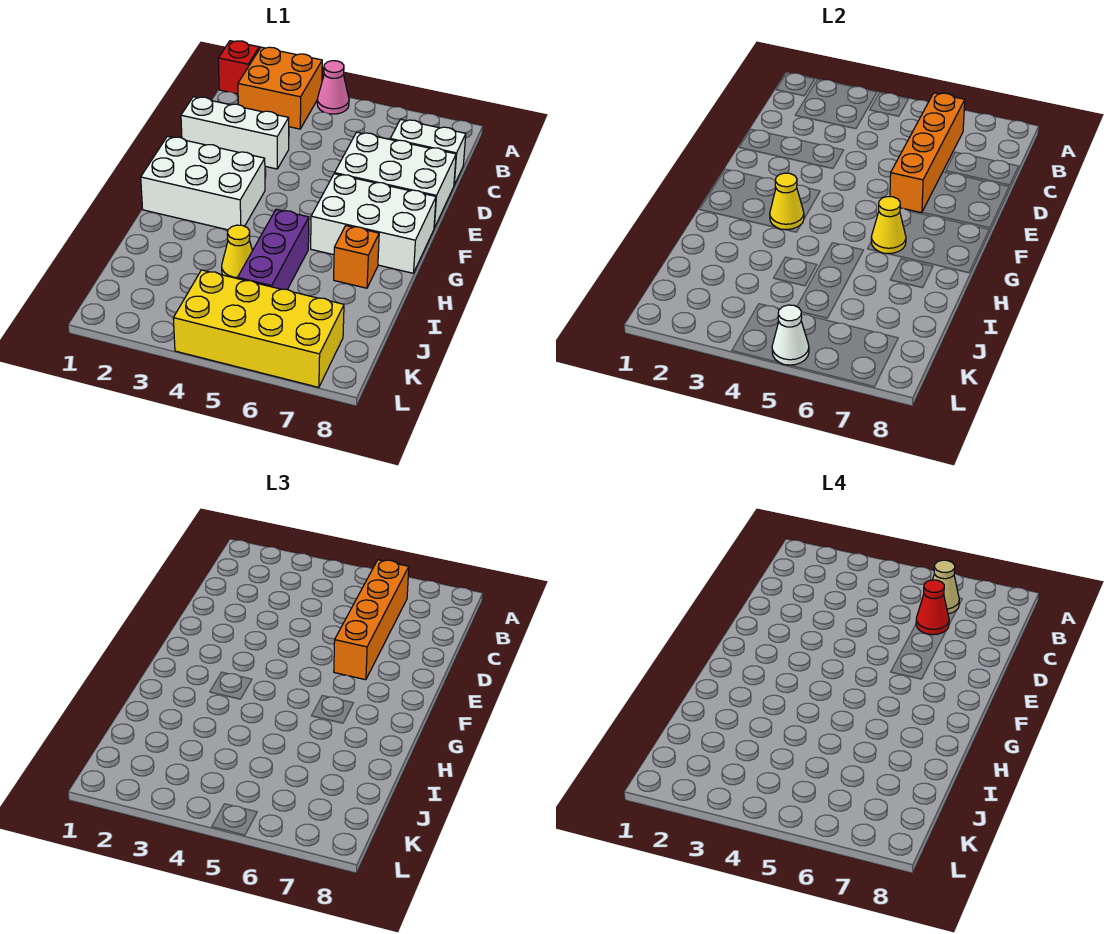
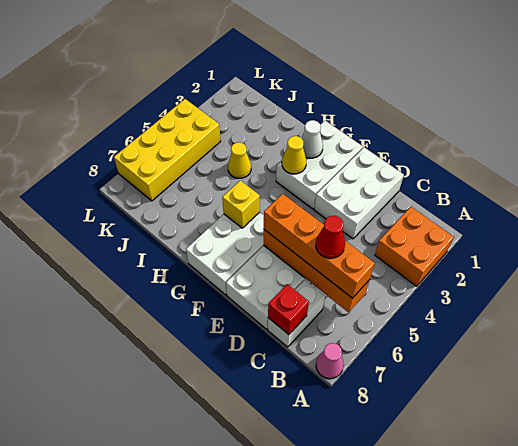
red brick A1 level 1 -> red brick C8 level 2
pink cone A4 level 1 -> pink cone A8 level 1
tan cone B6 level 4 -> none
white brick D1:D3 level 1 -> white brick D1:E3 level 1
yellow cone G6 level 2 -> yellow brick G6 level 2
purple brick H5:J5 level 1 -> none
orange brick H7 level 1 -> none
white cone L5 level 2 -> white cone G2 level 2

